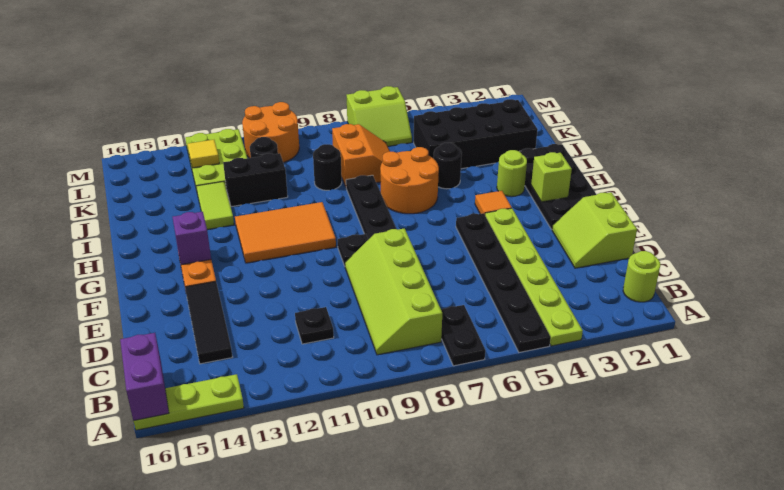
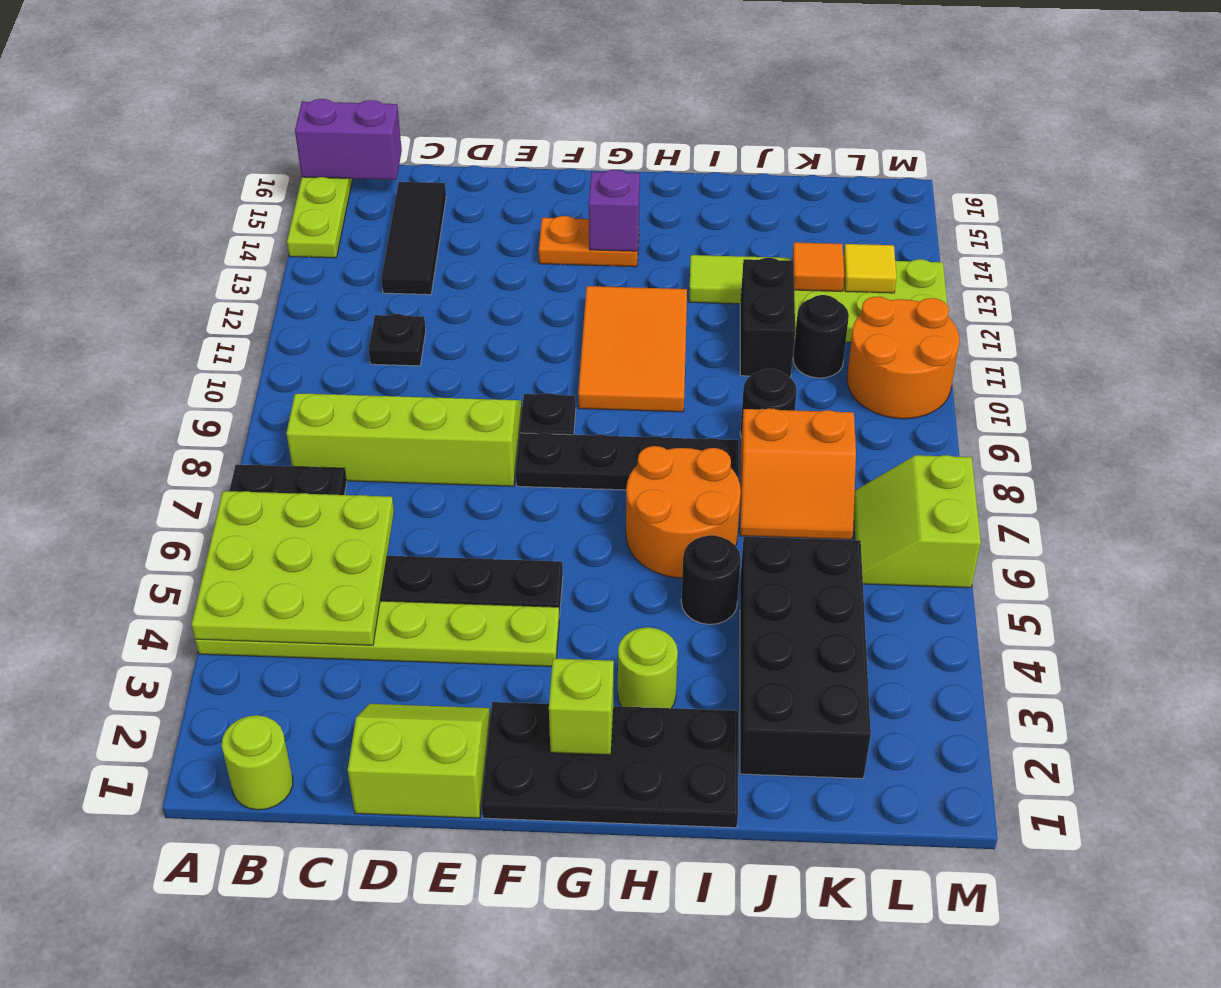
none -> lime plate A4:C6 level 2
black tile C14:E14 level 1 -> black tile C13:C15 level 1
orange tile G4 level 1 -> orange tile K13 level 2

